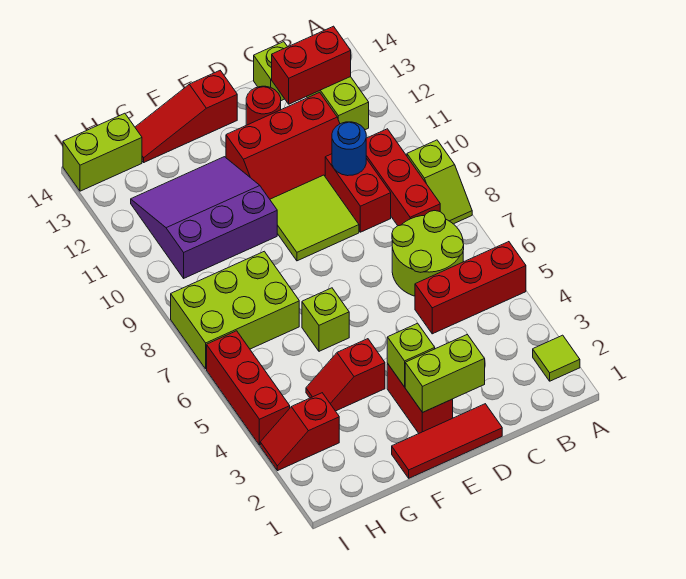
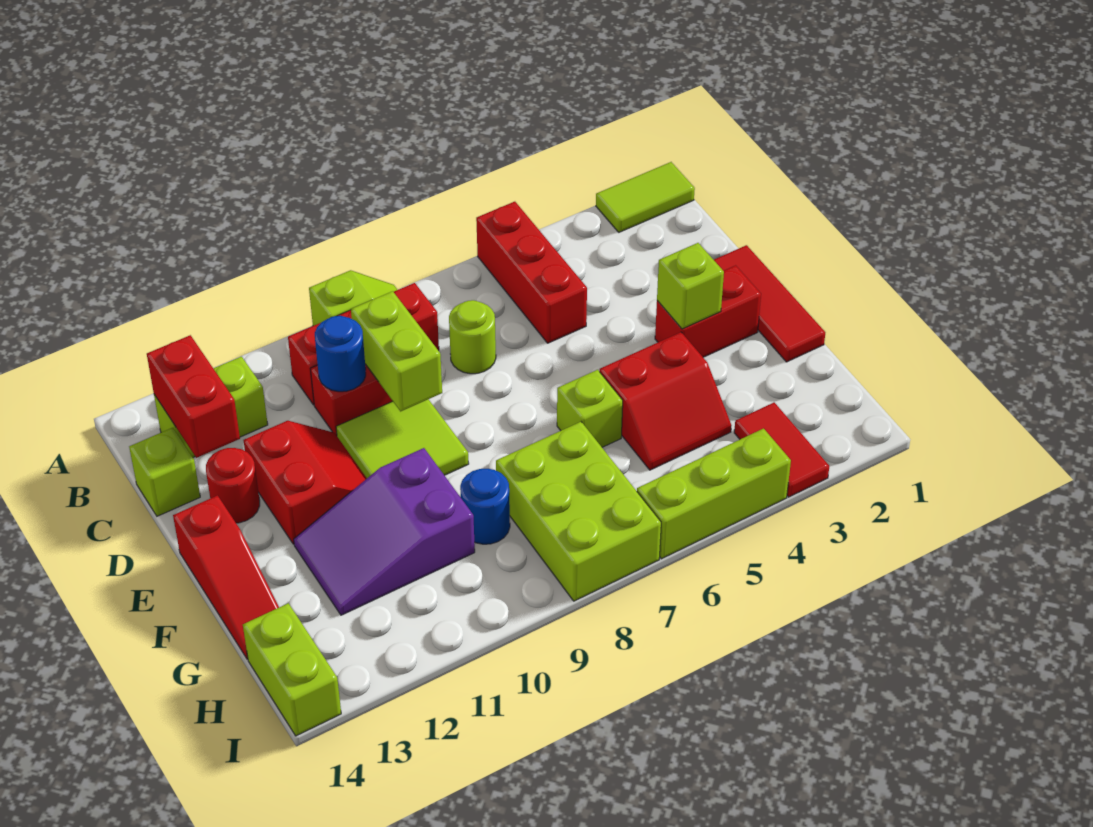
lime tile A2 level 1 -> lime tile A1:A2 level 1
lime round brick B6:C7 level 1 -> lime round brick C7 level 1
red slope C11:E12 level 1 top 12 -> red slope D11:E12 level 1 top 12
lime brick D2:E2 level 2 -> lime brick C9:D9 level 2
red slope F4:G4 level 1 top F -> red slope F4:G5 level 1 top F
purple slope F10:H12 level 1 top 10 -> purple slope F10:G12 level 1 top 10
none -> blue round brick G9 level 1
red slope H3:I3 level 1 top H -> red tile H3:I3 level 1
red brick I4:I6 level 1 -> lime brick I4:I6 level 1

